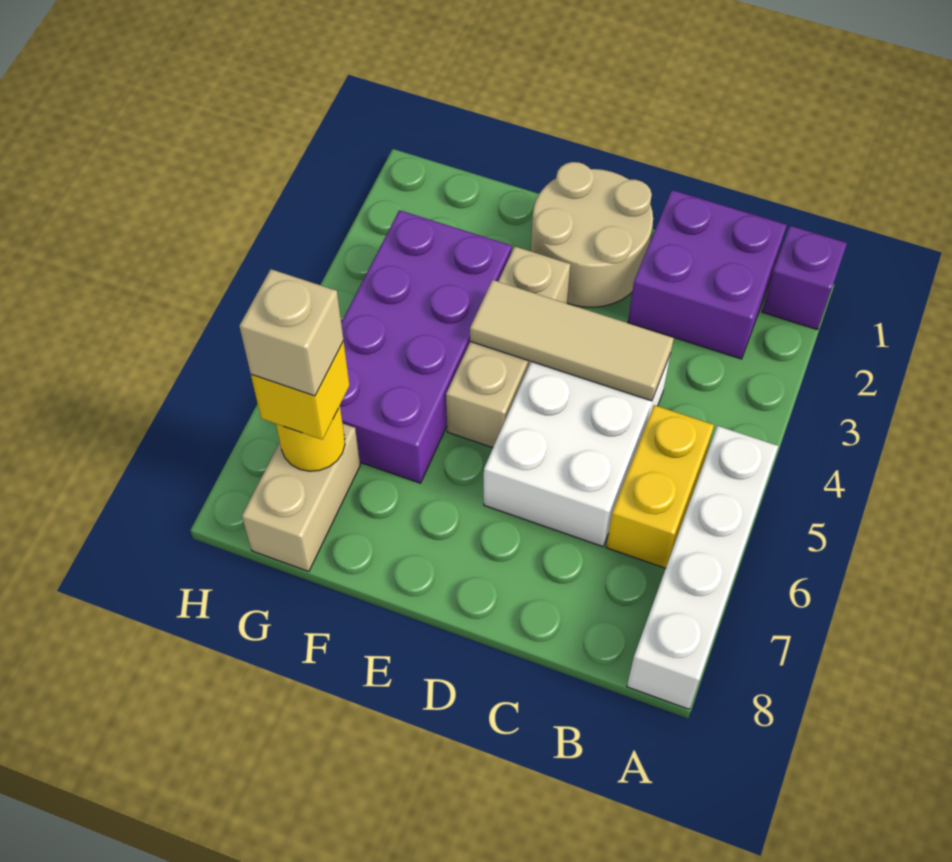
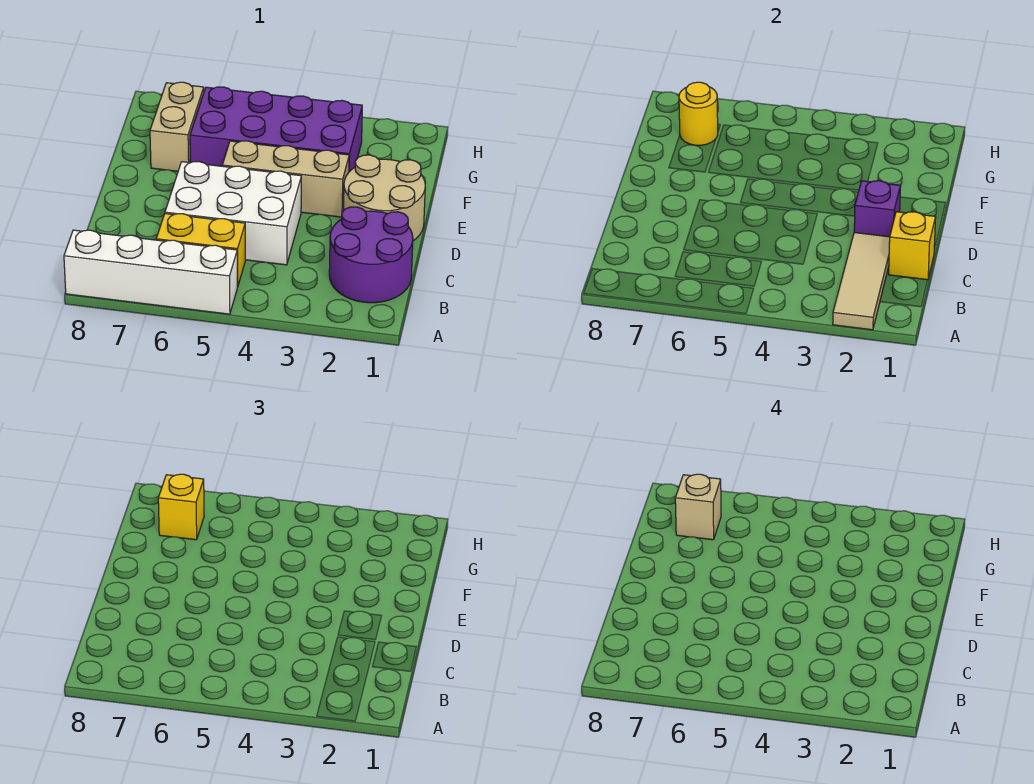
purple brick A1 level 1 -> purple brick D2 level 2
purple brick B1:C2 level 1 -> purple round brick B1:C2 level 1
none -> yellow brick C1 level 2
tan tile C4:E4 level 2 -> tan tile A2:C2 level 2
tan brick G7:G8 level 1 -> tan brick F7:G7 level 1

